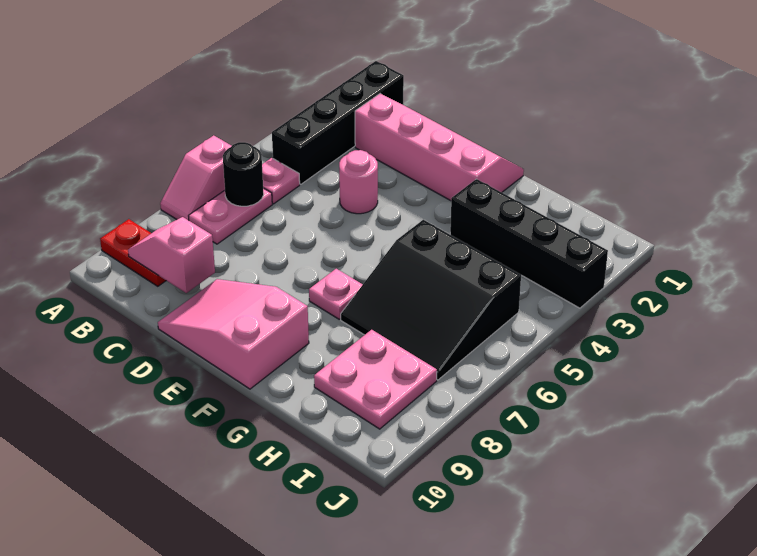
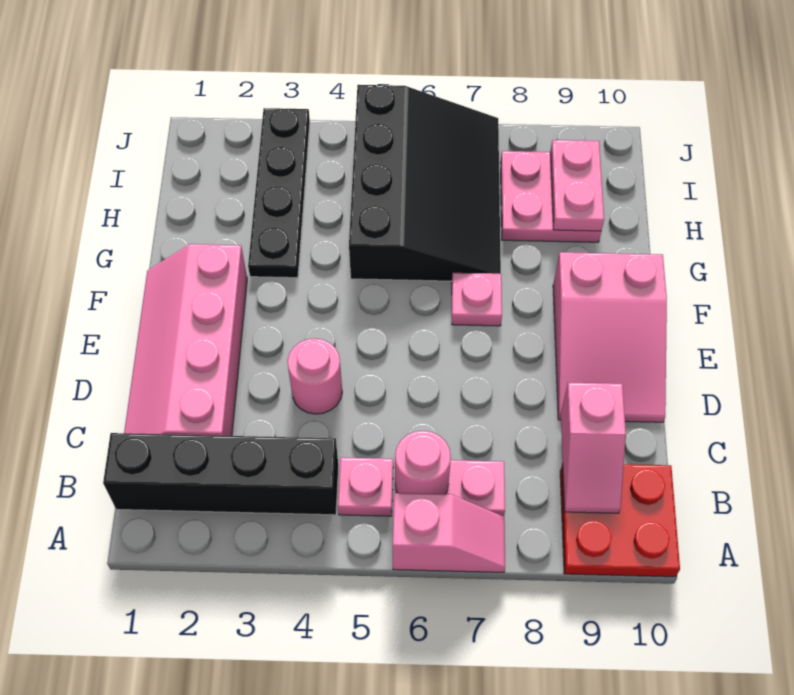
red plate A9:B9 level 1 -> red plate A9:B10 level 1
black round brick B6 level 2 -> pink round brick B6 level 2
black brick G3:J3 level 1 -> black plate G3:J3 level 1
black slope G5:I7 level 1 top 5 -> black slope G5:J7 level 1 top 5
none -> pink plate H9:I9 level 2

